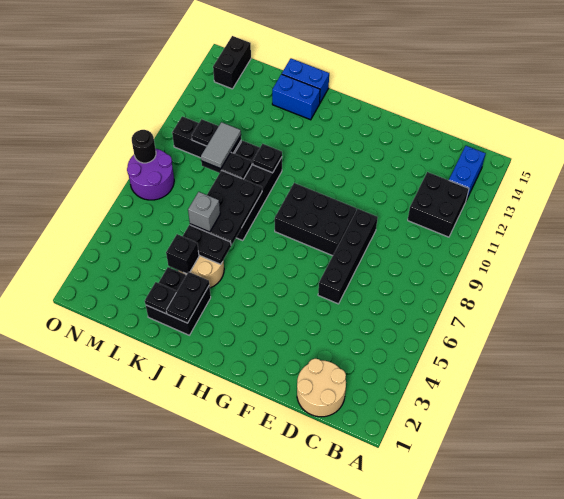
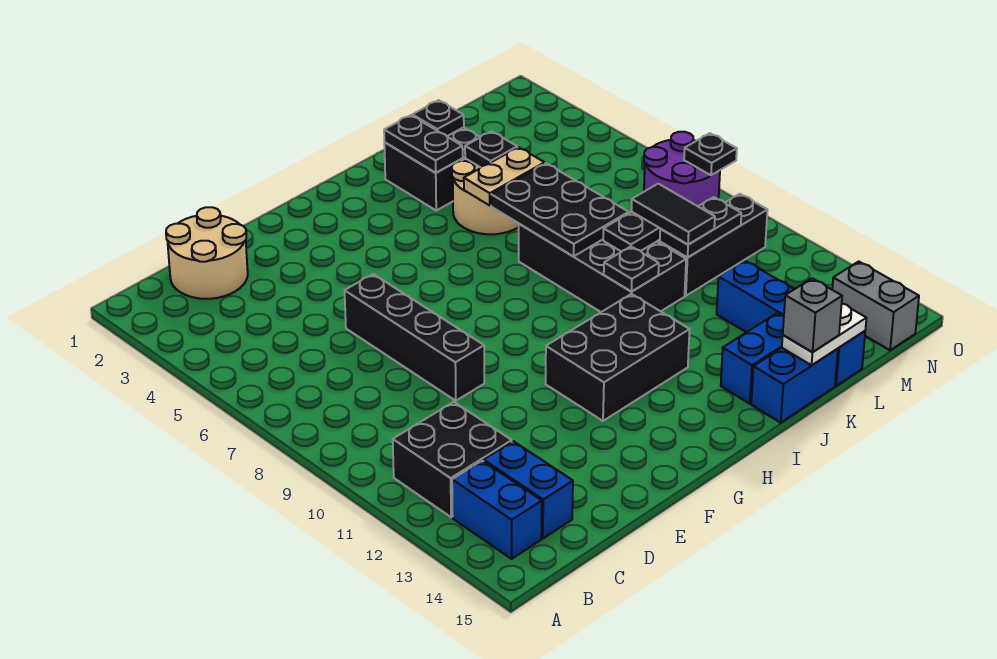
none -> blue brick C13:C14 level 1
black brick F8:H9 level 1 -> black brick G11:I12 level 1
black plate J5:K5 level 2 -> tan plate J5:K5 level 2
black brick K4 level 2 -> black plate K4 level 2
grey brick K6 level 3 -> grey brick K15 level 3
none -> white plate K15:L15 level 2
grey tile L9:L10 level 3 -> black tile L9:L10 level 3
none -> blue brick L12:L15 level 1
black brick N14:N15 level 1 -> grey brick N14:N15 level 1
black round brick O8 level 2 -> black plate O8 level 2

